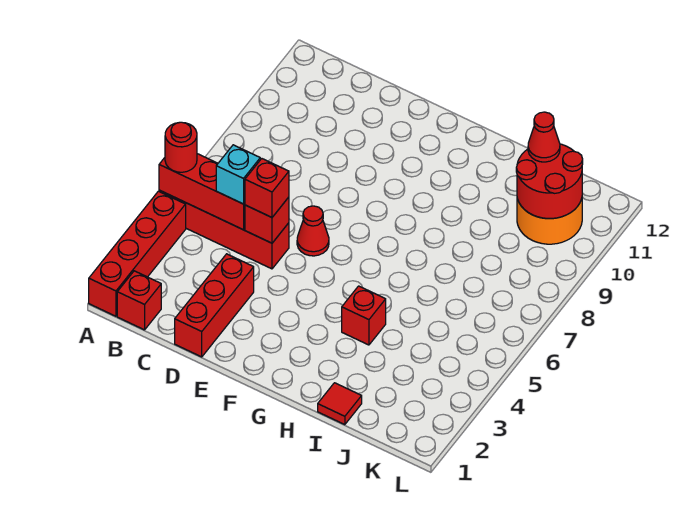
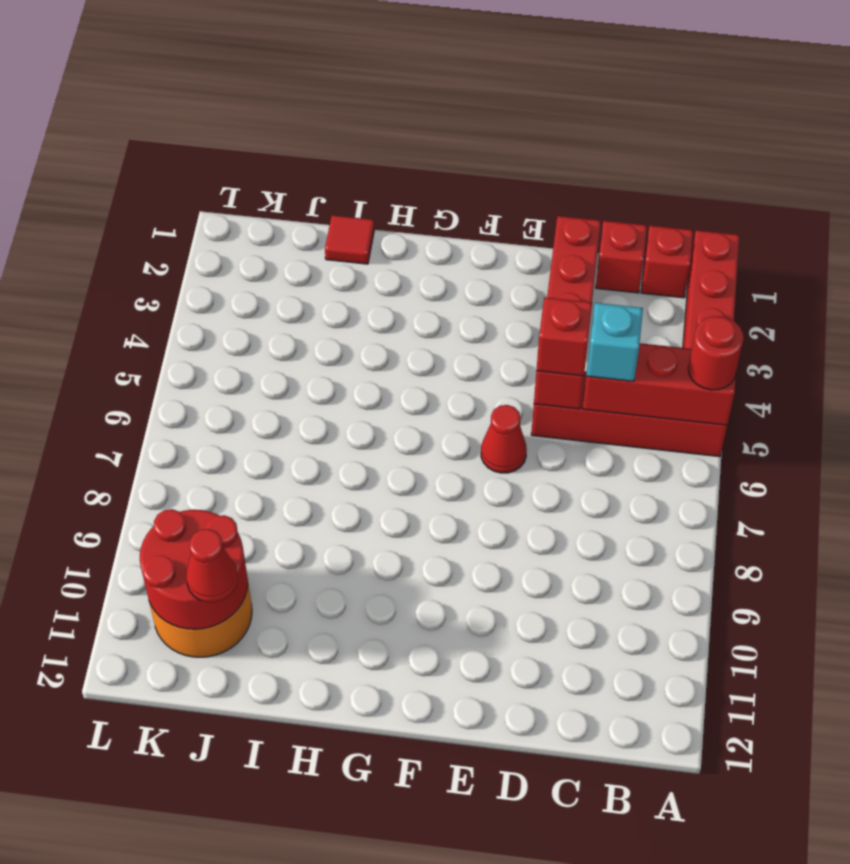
red brick H4 level 1 -> red brick C1 level 1

